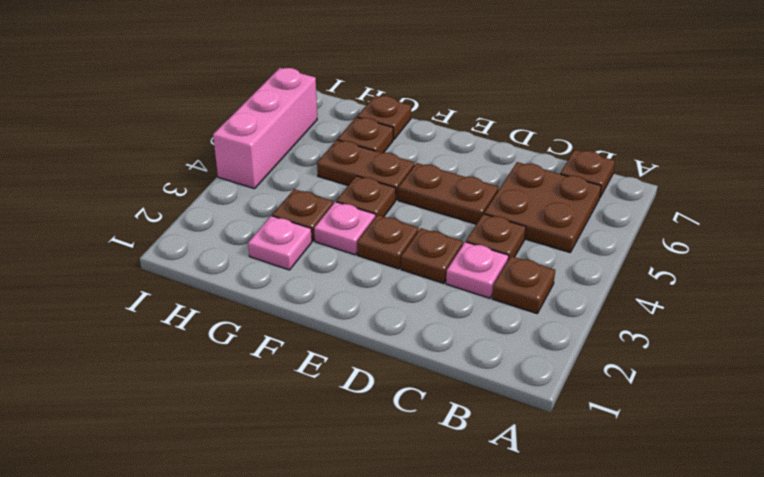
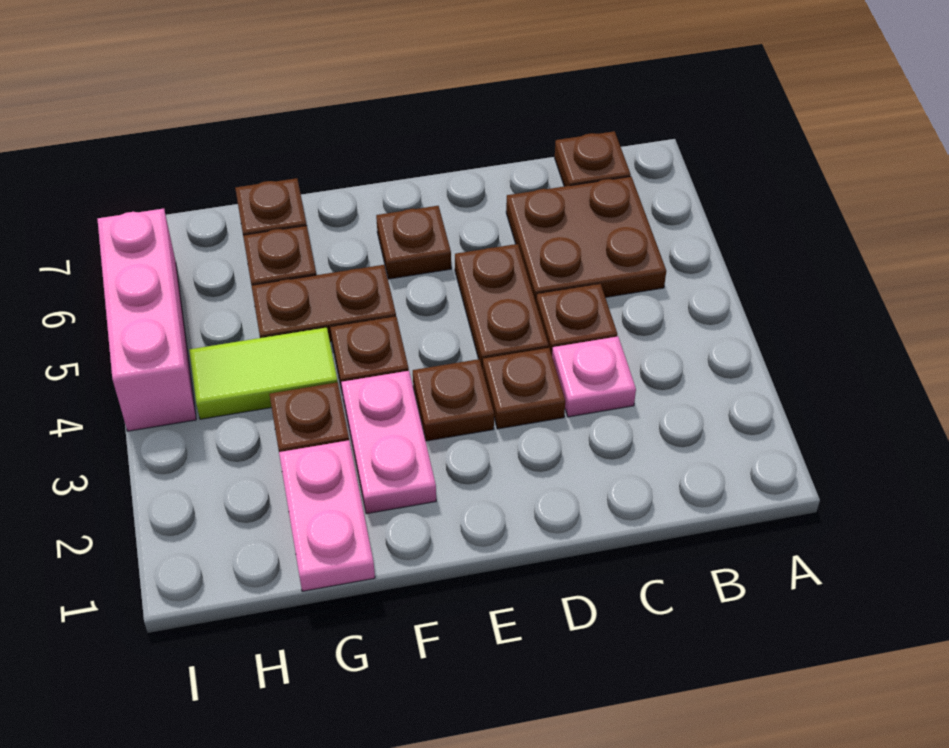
brown plate B3 level 1 -> brown plate E6 level 1
brown plate D5:E5 level 1 -> brown plate D4:D5 level 1
pink plate F3 level 1 -> pink plate F2:F3 level 1
pink plate G2 level 1 -> pink plate G1:G2 level 1
none -> lime tile G4:H4 level 1

